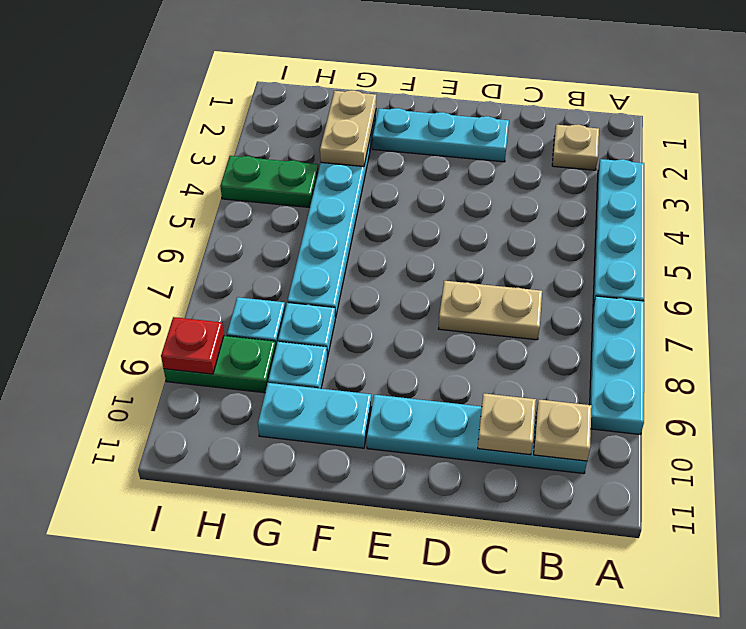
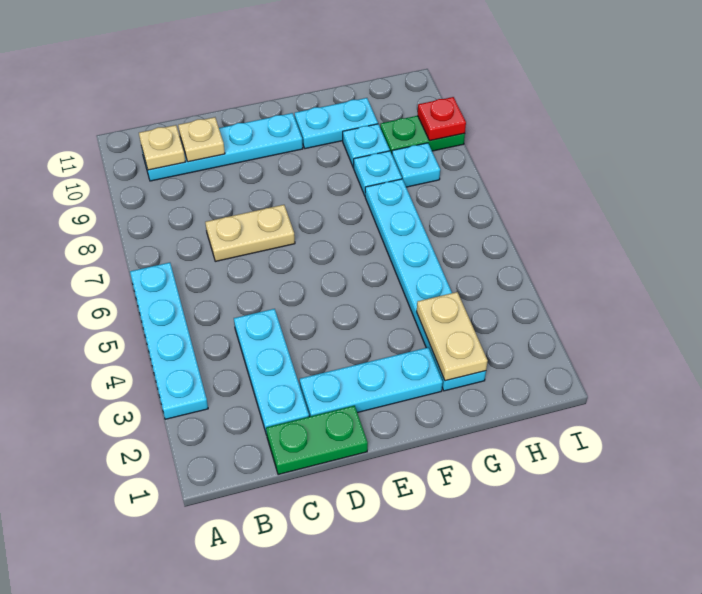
cyan plate A7:A9 level 1 -> cyan plate C2:C4 level 1
tan plate B2 level 1 -> none
green plate H4:I4 level 1 -> green plate C1:D1 level 1

